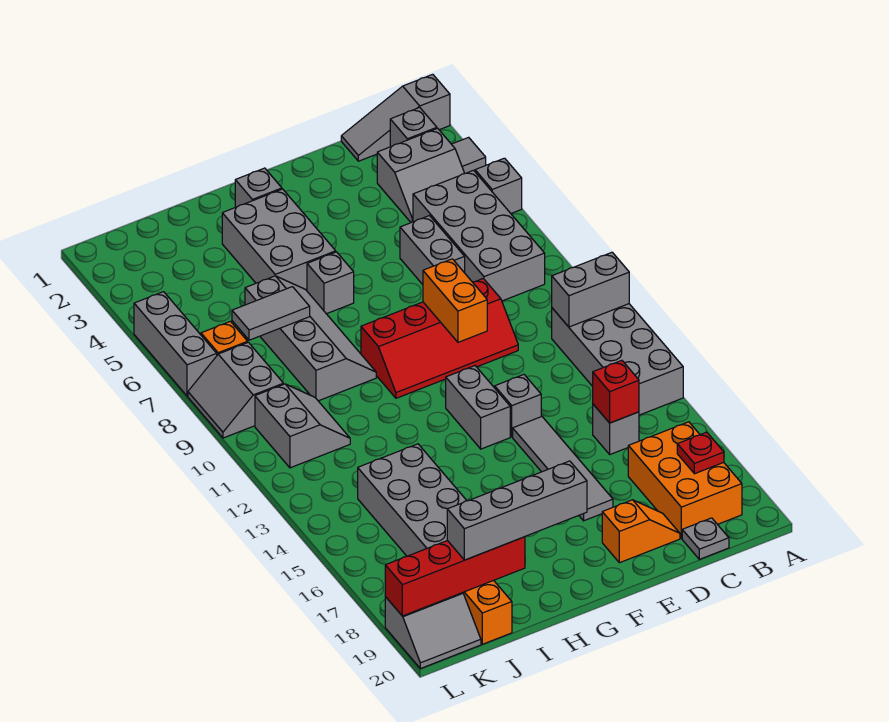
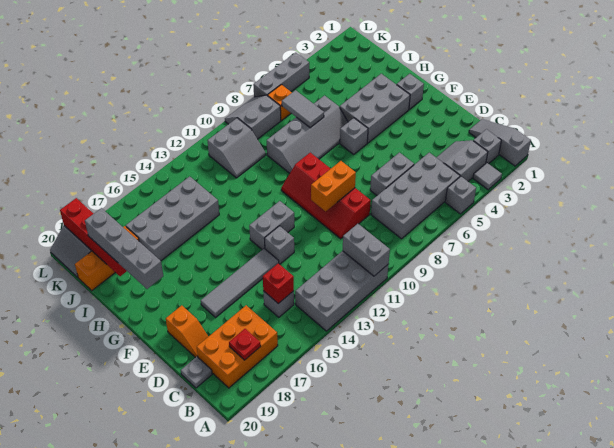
grey slope B3:C4 level 1 top 3 -> grey slope B3:C4 level 1 top B

